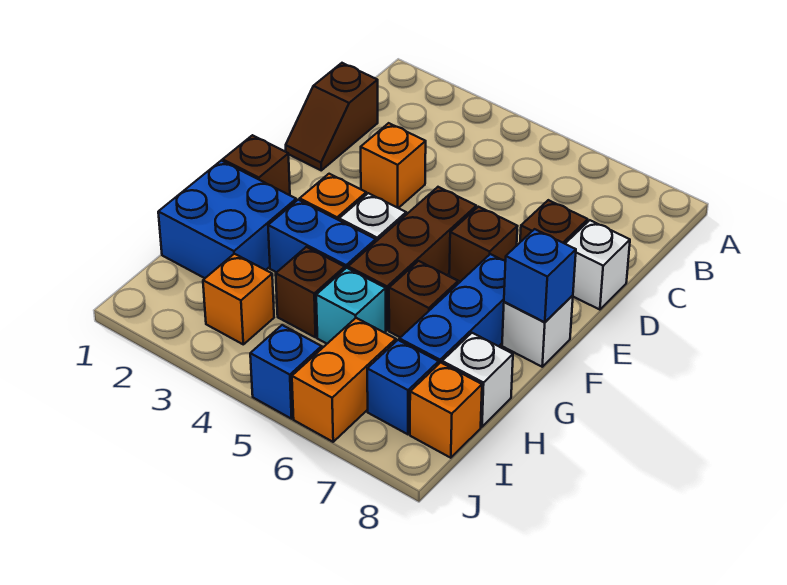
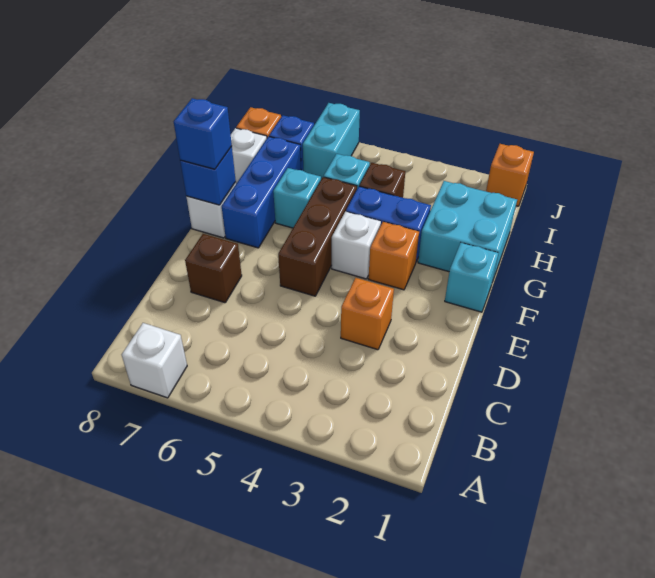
brown slope C1:D1 level 1 top C -> none
white brick D8 level 1 -> white brick A7 level 1
brown brick E6 level 1 -> none
brown brick F1 level 1 -> cyan brick F1 level 1
blue brick G1:H2 level 1 -> cyan brick G1:H2 level 1
brown brick G6 level 1 -> cyan brick G6 level 1
orange brick I3 level 1 -> orange brick J1 level 1
orange brick I6:J6 level 1 -> cyan brick I6:J6 level 1
blue brick J5 level 1 -> blue brick F8 level 3

